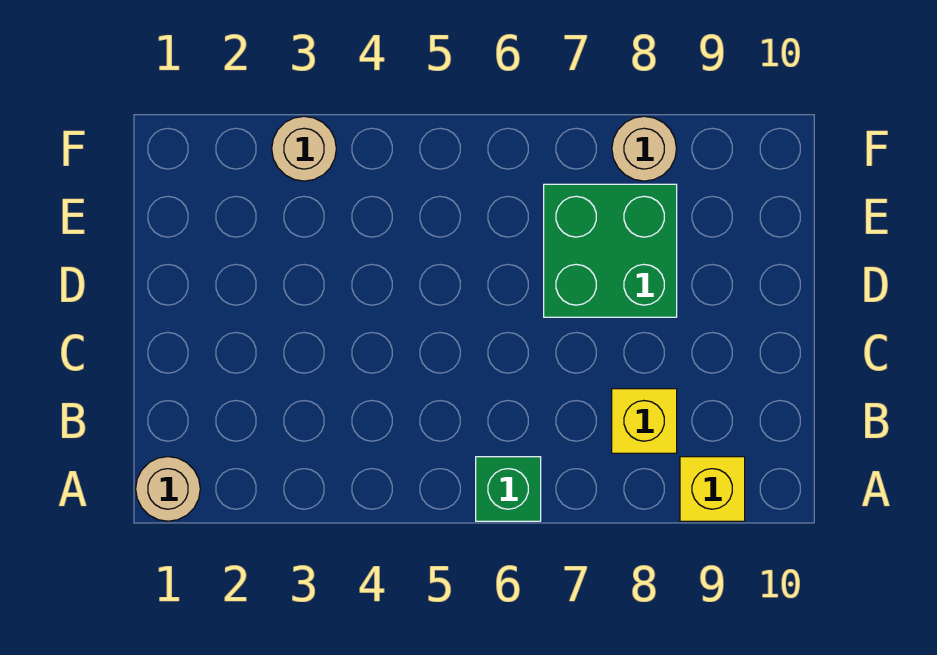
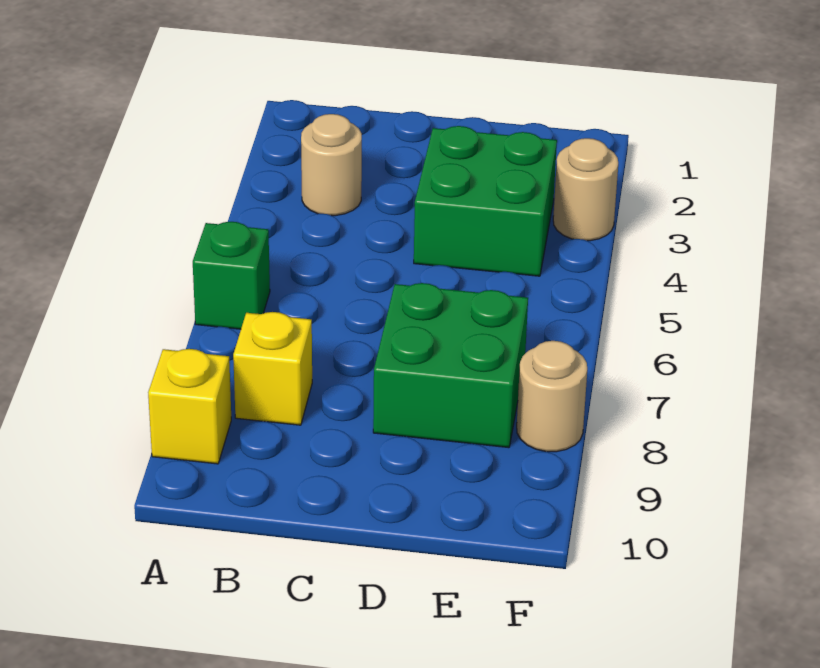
tan round brick A1 level 1 -> tan round brick B3 level 1
none -> green brick D3:E4 level 1

